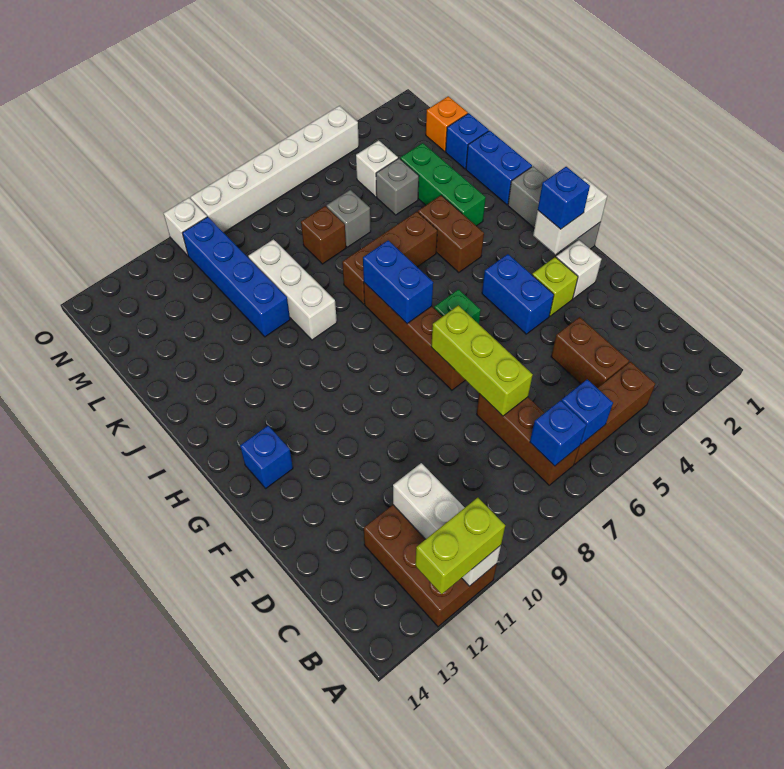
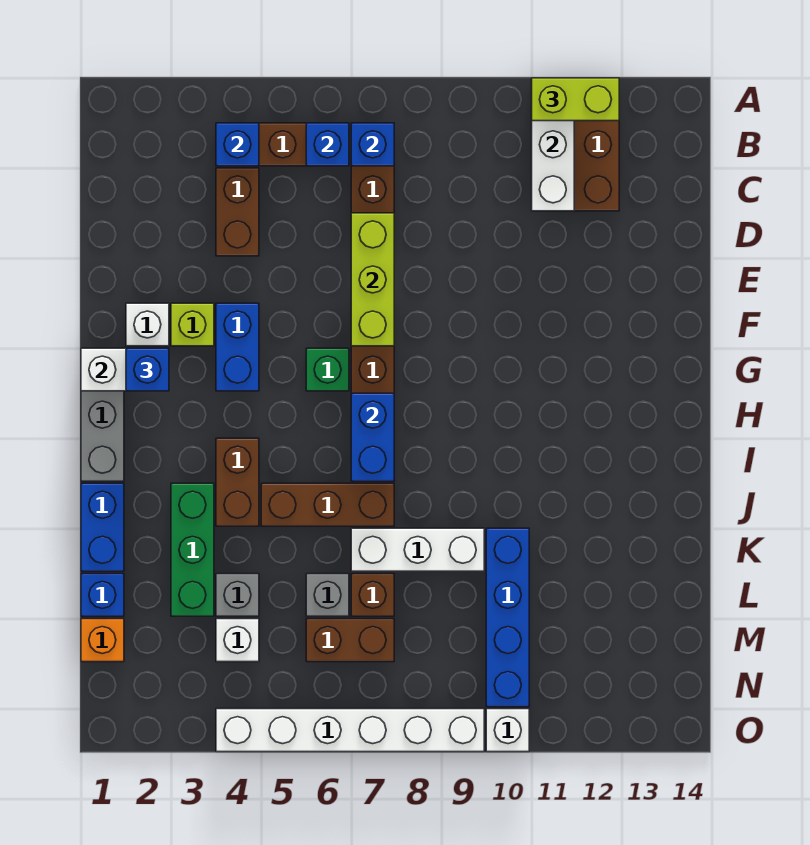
blue brick G13 level 1 -> blue brick B4 level 2
white brick J9:L9 level 1 -> white brick K7:K9 level 1
none -> brown brick M6:M7 level 1

